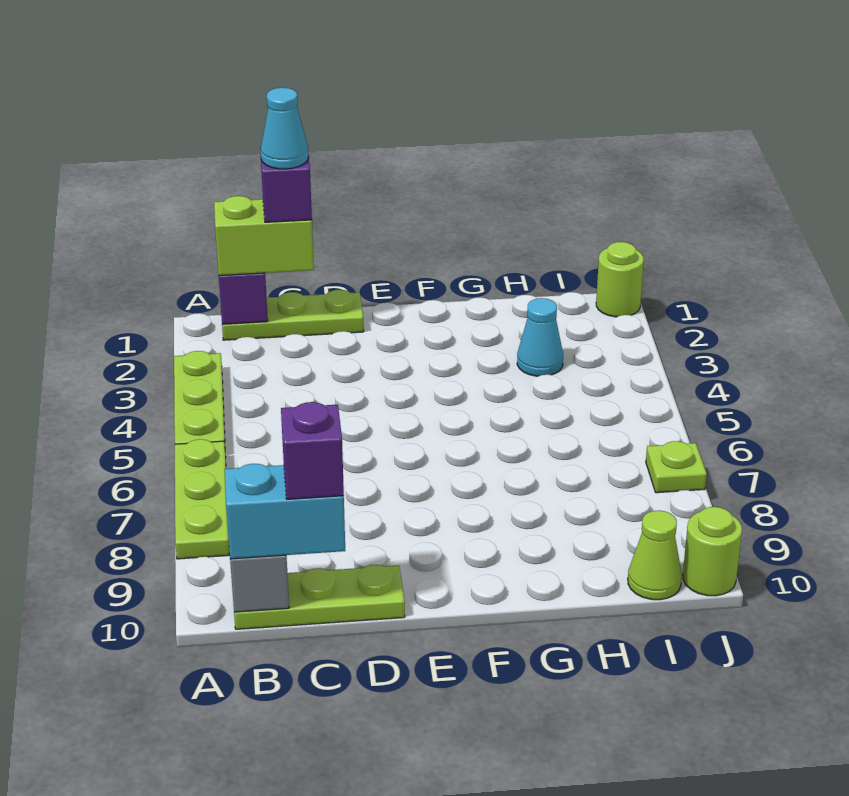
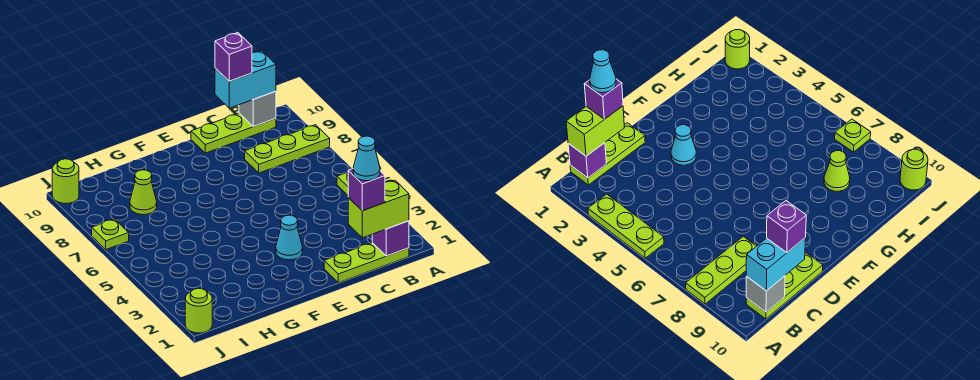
lime plate A6:A8 level 1 -> lime plate A8:C8 level 1
cyan cone H3 level 1 -> cyan cone E3 level 1
lime cone I10 level 1 -> lime cone H8 level 1

